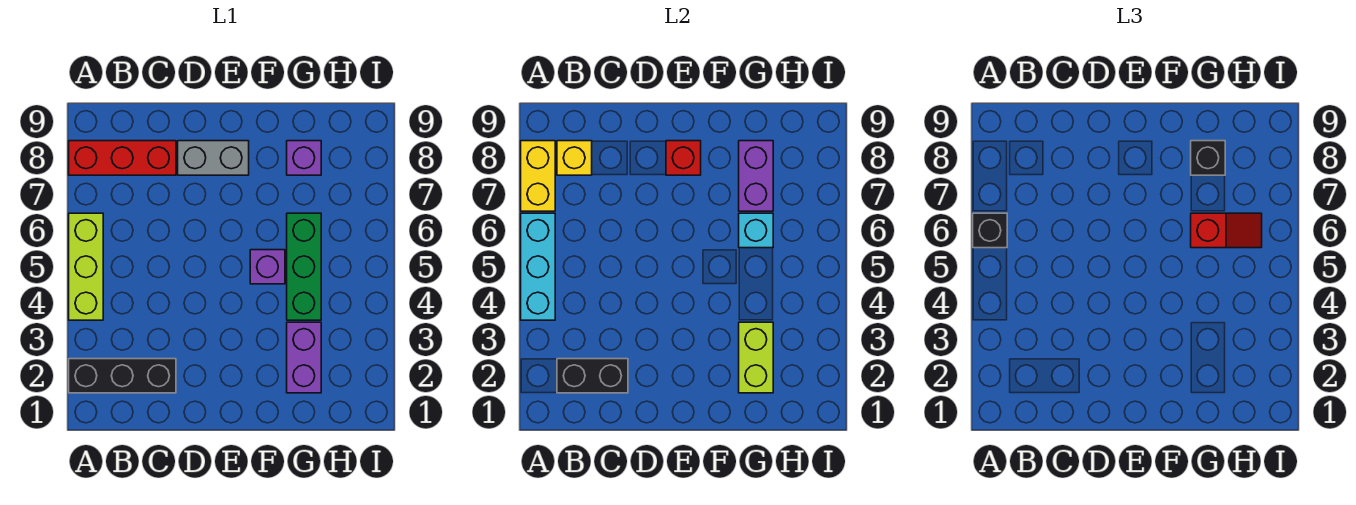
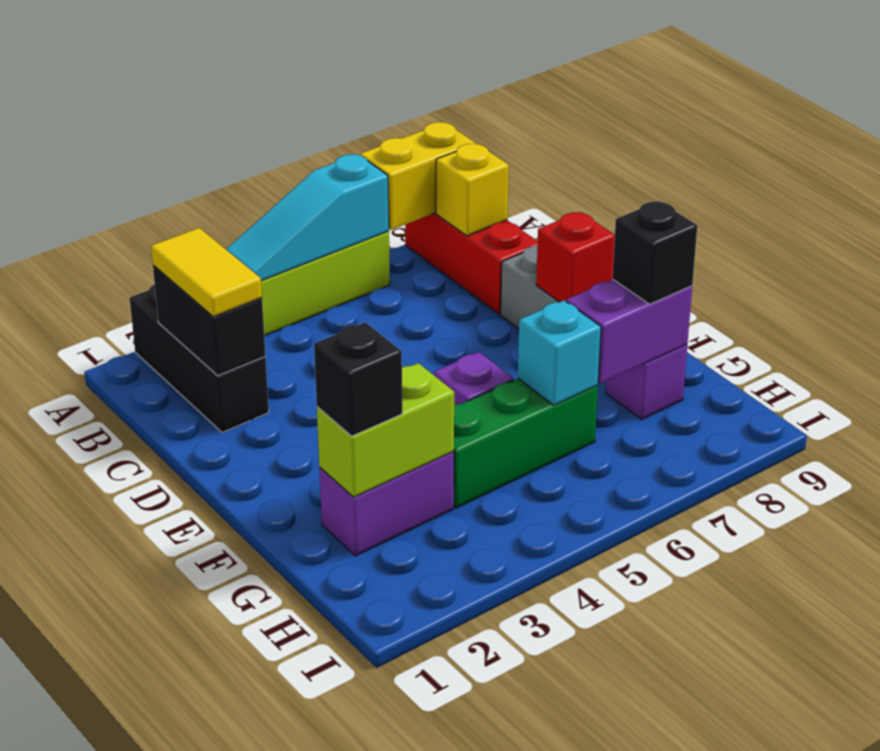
cyan brick A4:A6 level 2 -> cyan slope A4:A6 level 2 top 6
black brick A6 level 3 -> black brick G2 level 3
none -> yellow tile B2:C2 level 3
red slope G6:H6 level 3 top G -> none

